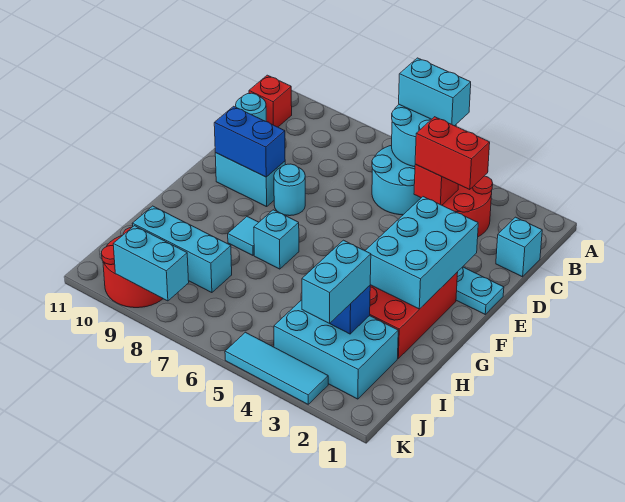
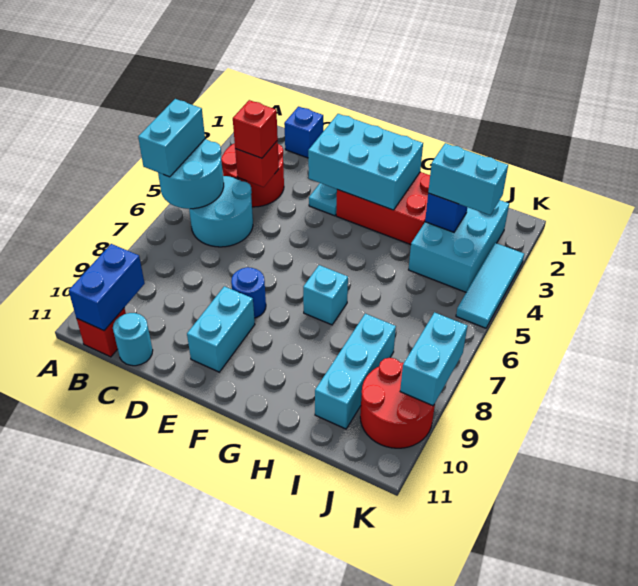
cyan brick C1 level 1 -> blue brick C1 level 1
red brick C3:C4 level 3 -> red brick C4 level 3
cyan round brick E8 level 1 -> blue round brick E8 level 1
blue brick E9:E10 level 2 -> blue brick B10:B11 level 2
cyan tile G8 level 1 -> none

